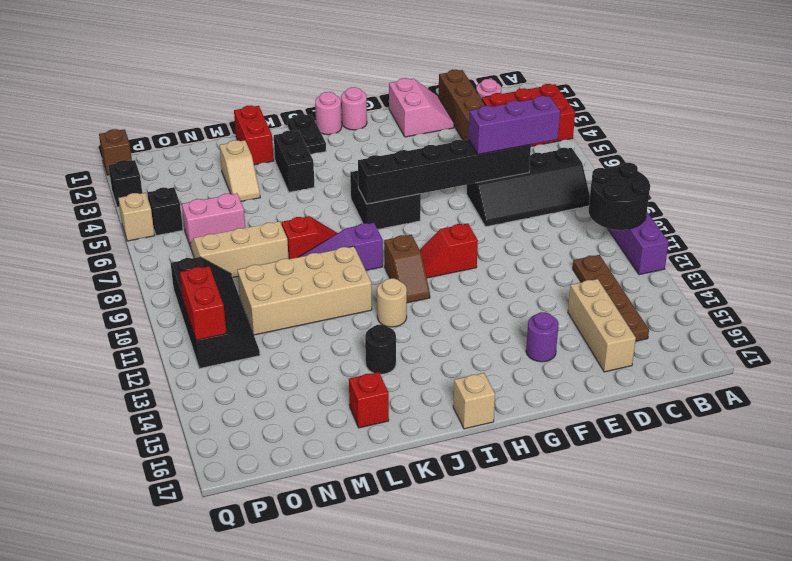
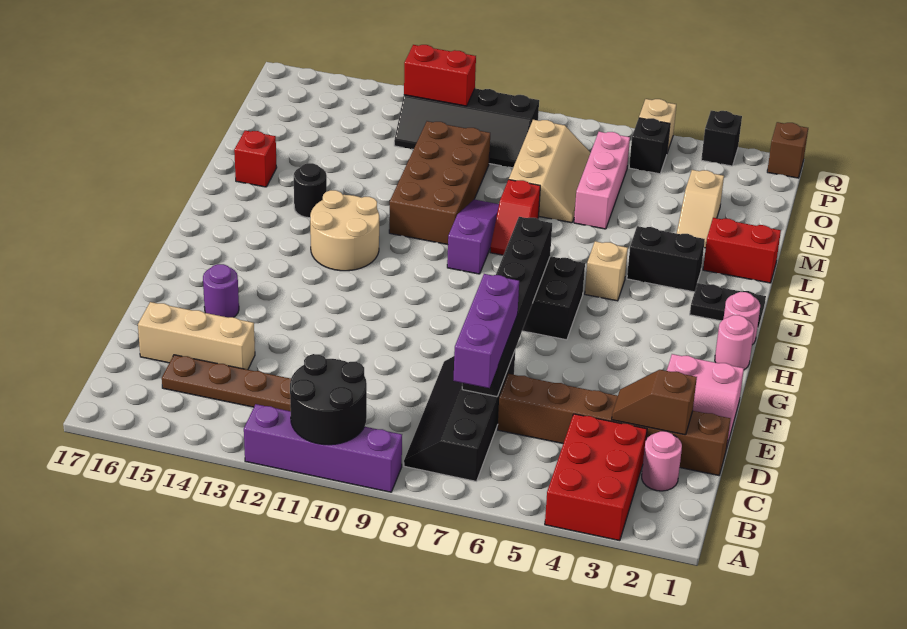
red slope G10:H10 level 1 top G -> none
brown slope I10:I11 level 1 top 10 -> brown slope D2:D3 level 2 top 2
tan brick I17 level 1 -> tan brick J5 level 1
tan round brick J12 level 1 -> tan round brick I12:J13 level 1
tan brick K10:N11 level 1 -> brown brick K10:N11 level 1
tan slope M3:M4 level 1 top 3 -> tan slope M3:N3 level 1 top N
pink brick N6:O6 level 1 -> pink brick M6:O6 level 1

